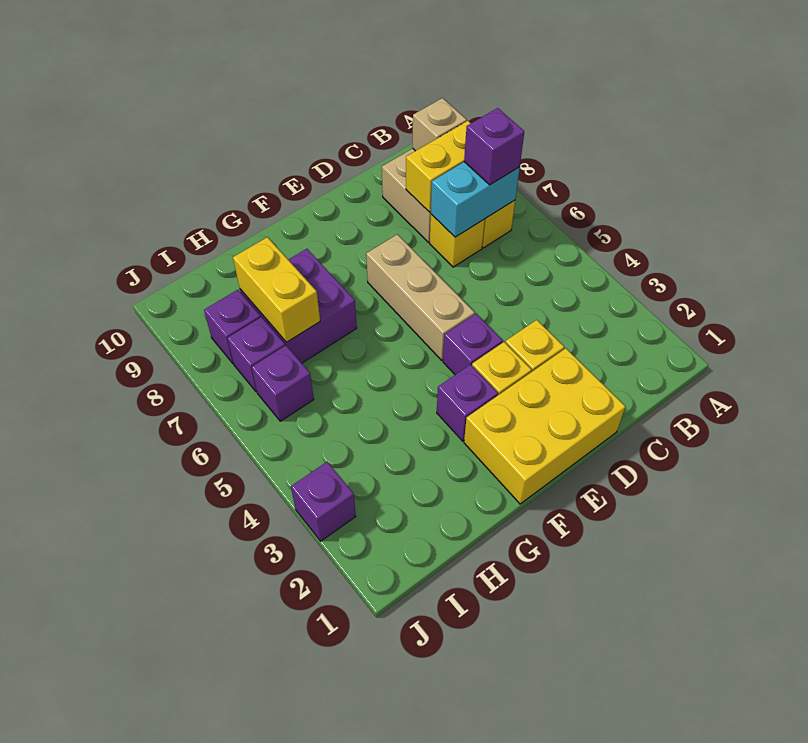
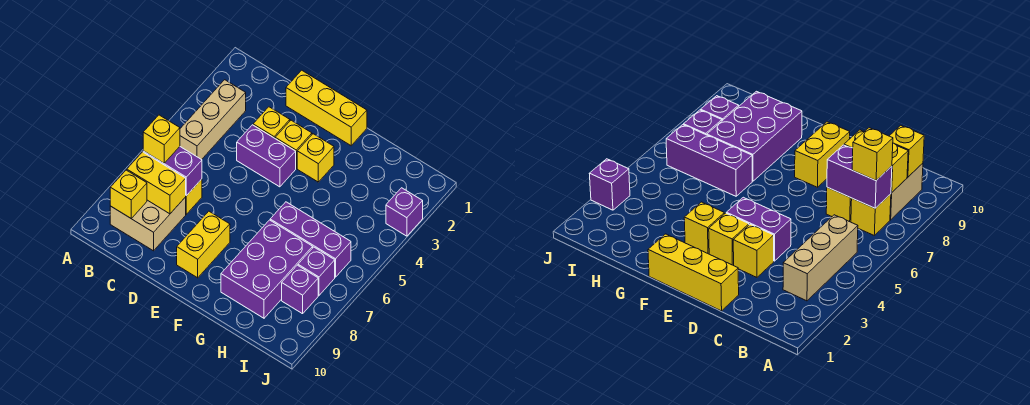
cyan brick B7:C7 level 2 -> purple brick B7:C7 level 2
purple brick B7 level 3 -> yellow brick B7 level 3
tan brick B9 level 2 -> yellow brick B9 level 2
yellow brick D1:F2 level 1 -> yellow brick D1:F1 level 1
purple brick E4 level 1 -> purple brick D4:E4 level 1
tan brick E5:E7 level 1 -> tan brick B3:B5 level 1
purple brick F3 level 1 -> yellow brick F3 level 1
purple brick G7:H8 level 1 -> purple brick G7:H9 level 1
yellow brick H7:H8 level 2 -> yellow brick E8:E9 level 1
purple brick I6 level 1 -> purple brick G6:I6 level 1

